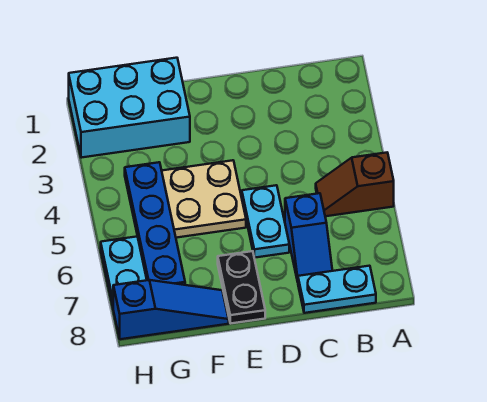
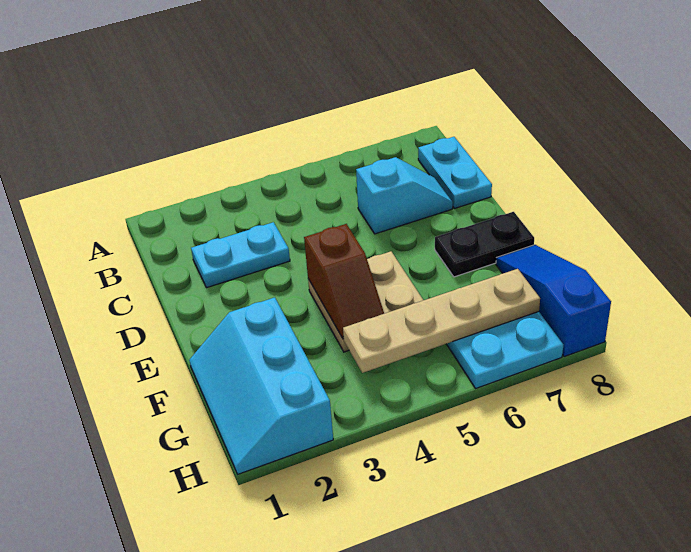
brown slope A5:B5 level 1 top A -> brown slope E4:F4 level 2 top E
blue slope C6:C7 level 1 top 6 -> cyan slope C6:C7 level 1 top 6
cyan plate D5:D6 level 1 -> cyan plate C2:C3 level 1
cyan brick F1:H2 level 1 -> cyan slope F1:H2 level 1 top 2
blue plate G4:G7 level 2 -> tan plate G4:G7 level 2

